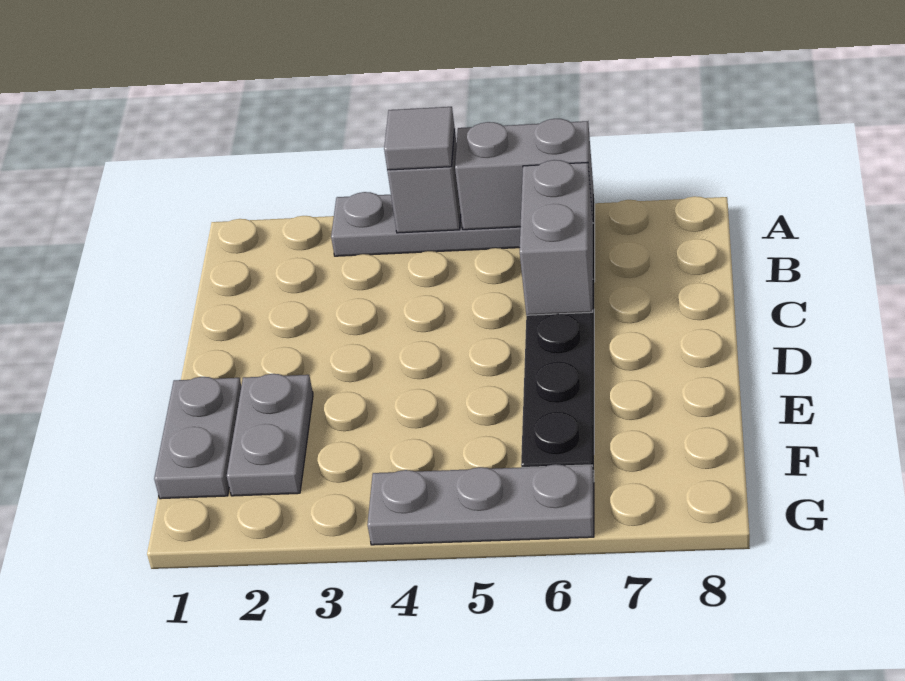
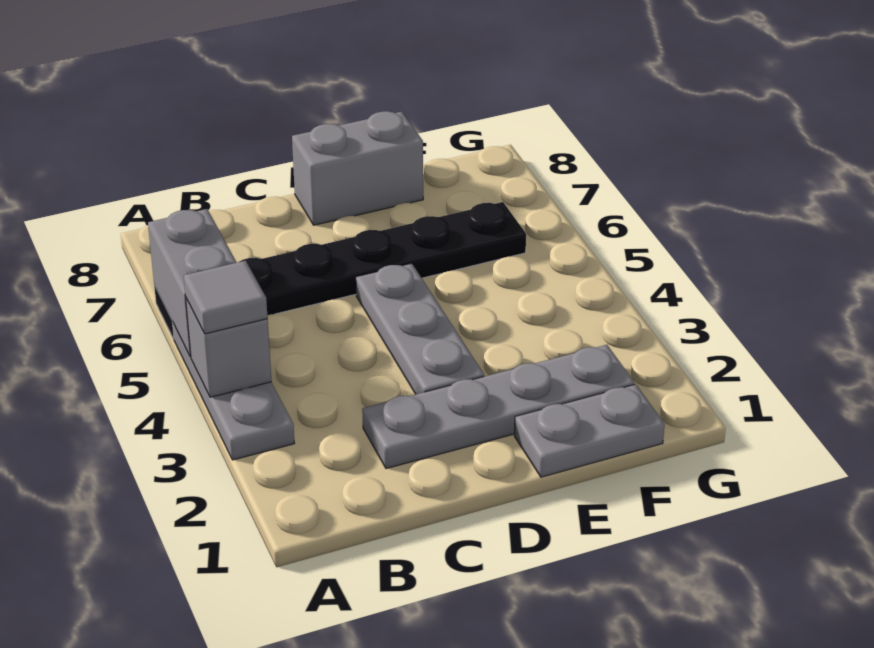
grey brick B6:C6 level 2 -> grey brick D8:E8 level 1
grey plate E2:F2 level 1 -> grey plate C2:F2 level 1
grey plate G4:G6 level 1 -> grey plate D3:D5 level 1

